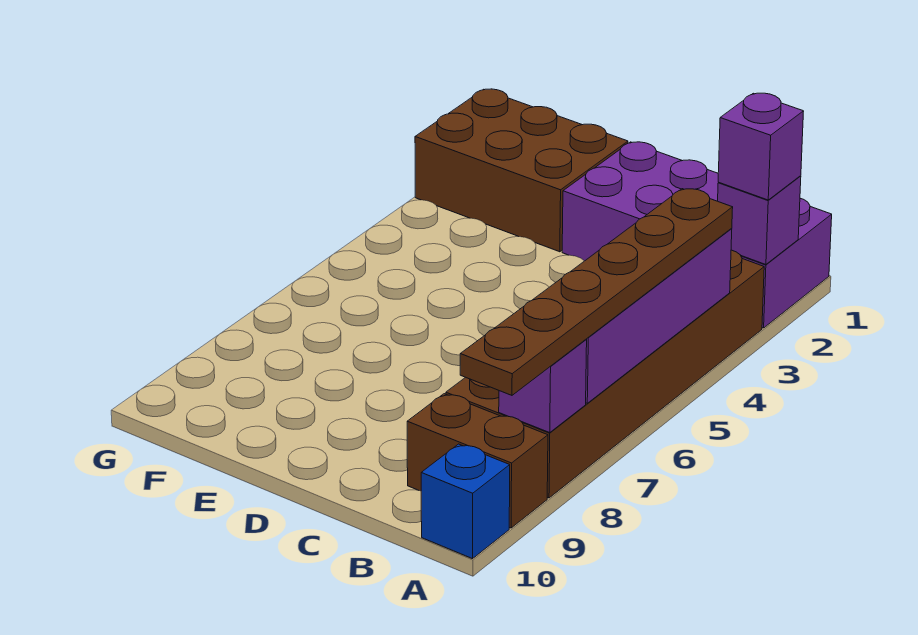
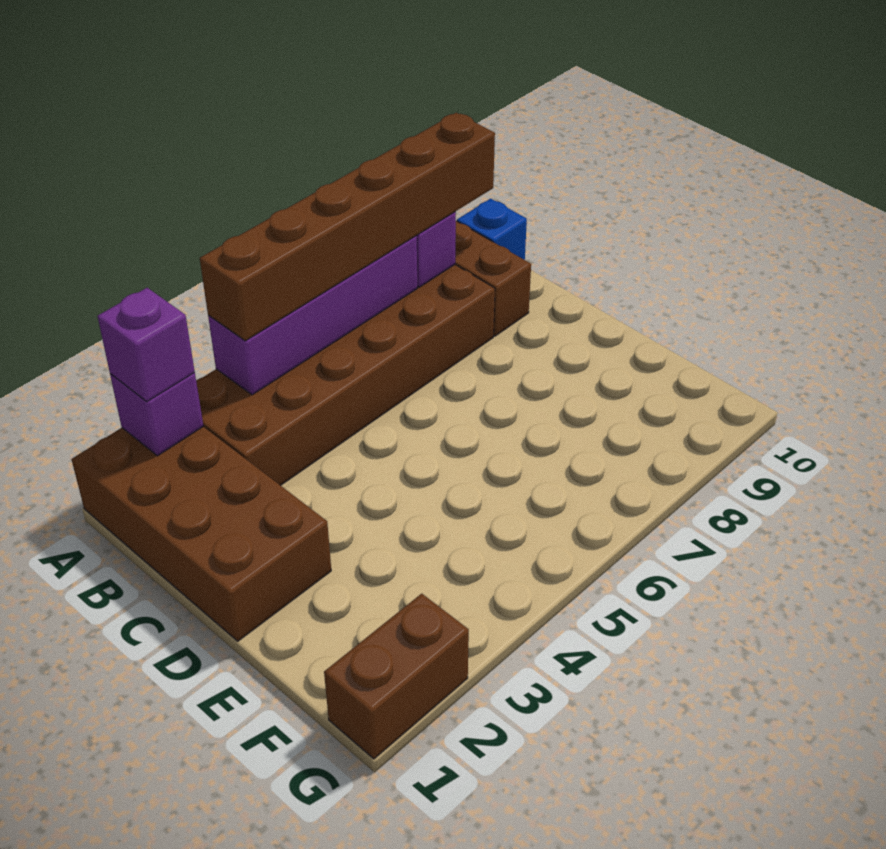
purple brick A1:D2 level 1 -> brown brick A1:D2 level 1
brown plate A4:A9 level 3 -> brown brick A4:A9 level 3
brown brick E1:G2 level 1 -> brown brick G1:G2 level 1

